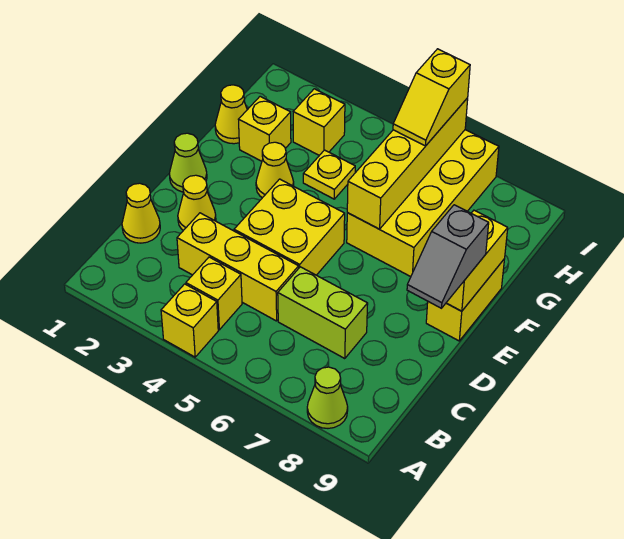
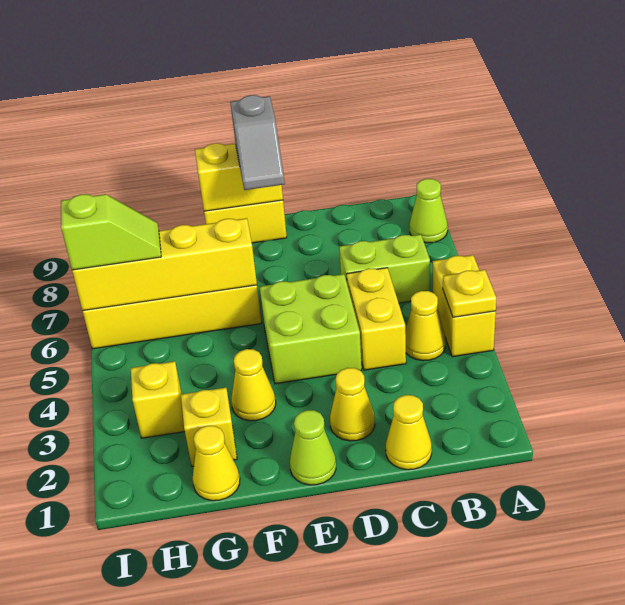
yellow brick A4 level 1 -> yellow brick A4:A5 level 1
yellow brick B4 level 1 -> yellow cone B4 level 1
yellow brick C3:C5 level 1 -> yellow brick C4:C5 level 1
lime brick C6:C7 level 1 -> lime brick B6:C6 level 1
yellow brick D4:E5 level 1 -> lime brick D4:E5 level 1
grey slope D9:E9 level 3 top E -> grey slope E8:E9 level 3 top 9
yellow plate G4 level 1 -> yellow plate A4 level 2
yellow slope H6:I6 level 3 top I -> lime slope H6:I6 level 3 top I

